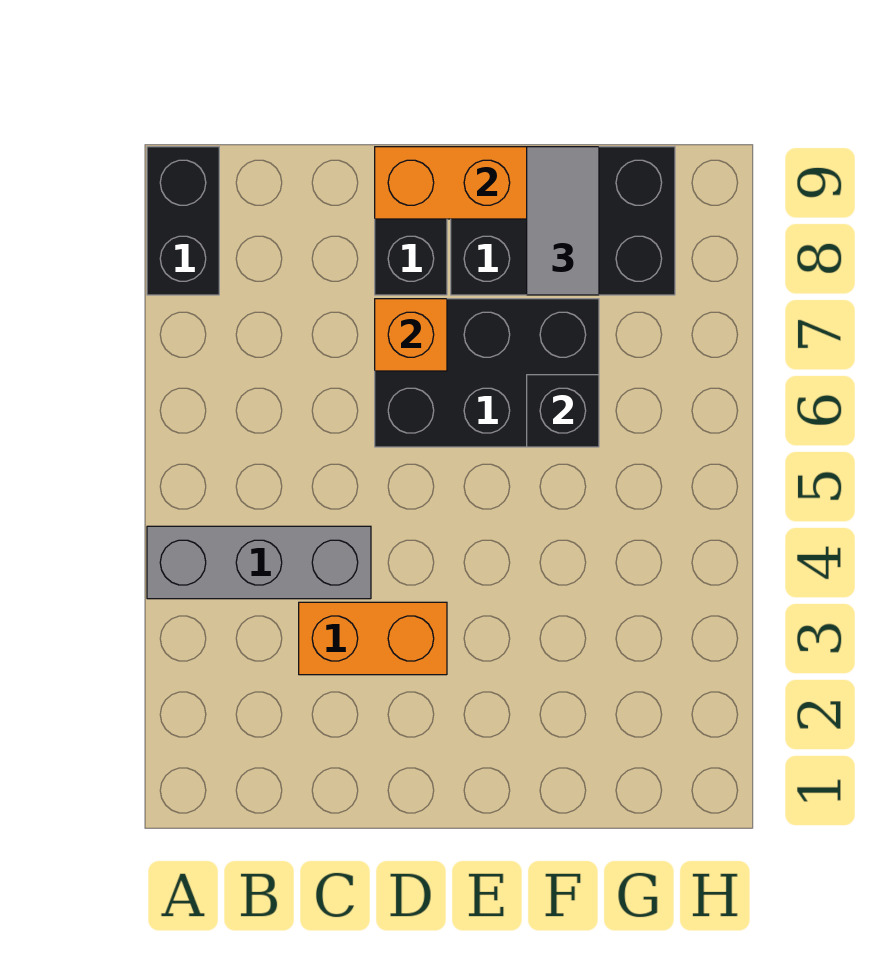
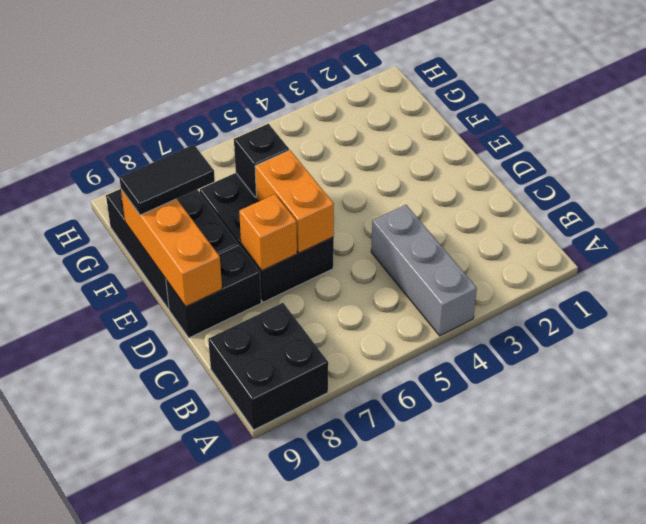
black brick A8:A9 level 1 -> black brick A8:B9 level 1
orange brick C3:D3 level 1 -> orange brick D6:E6 level 2
grey tile F8:F9 level 3 -> black tile F8:F9 level 3

